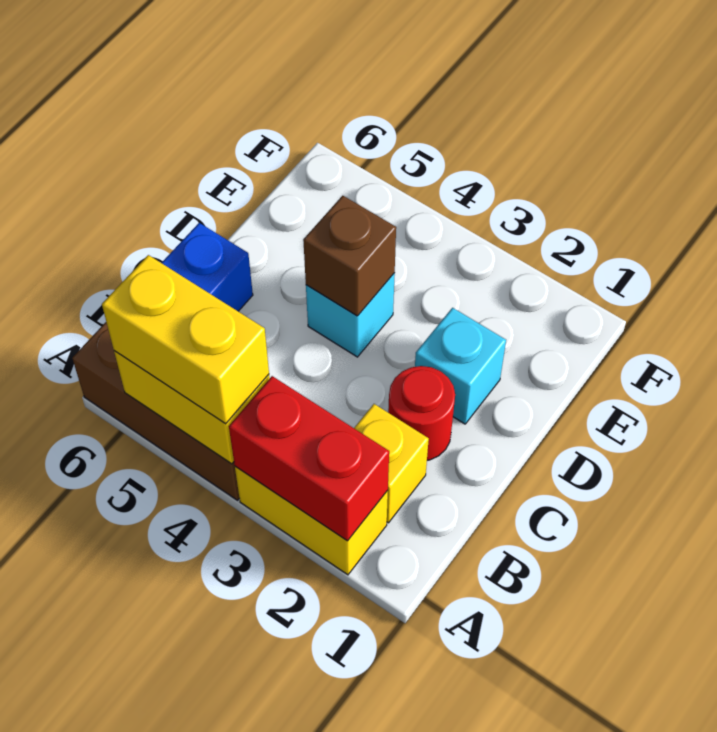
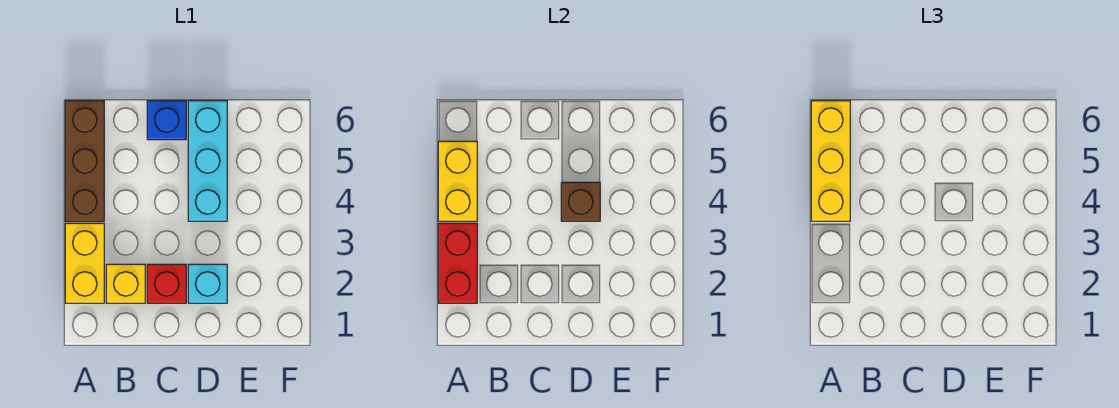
yellow brick A4:A5 level 3 -> yellow brick A4:A6 level 3
red round brick C2 level 1 -> red brick C2 level 1
cyan brick D4 level 1 -> cyan brick D4:D6 level 1

